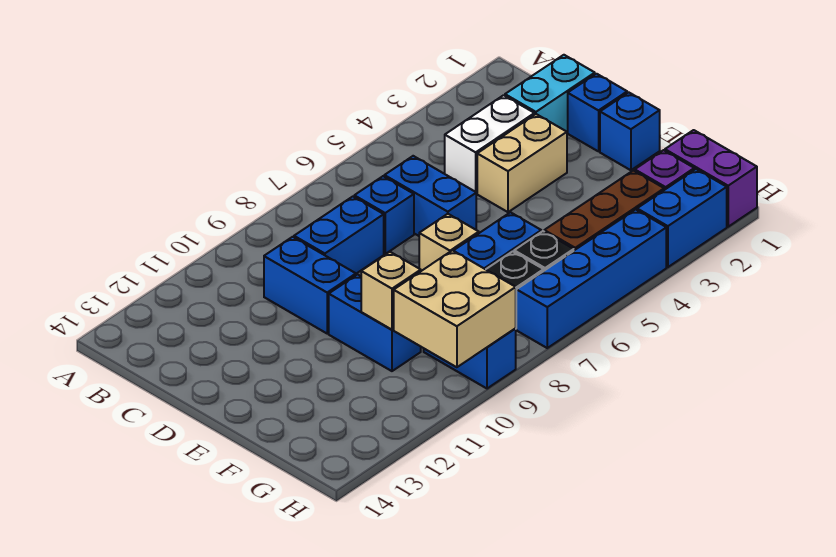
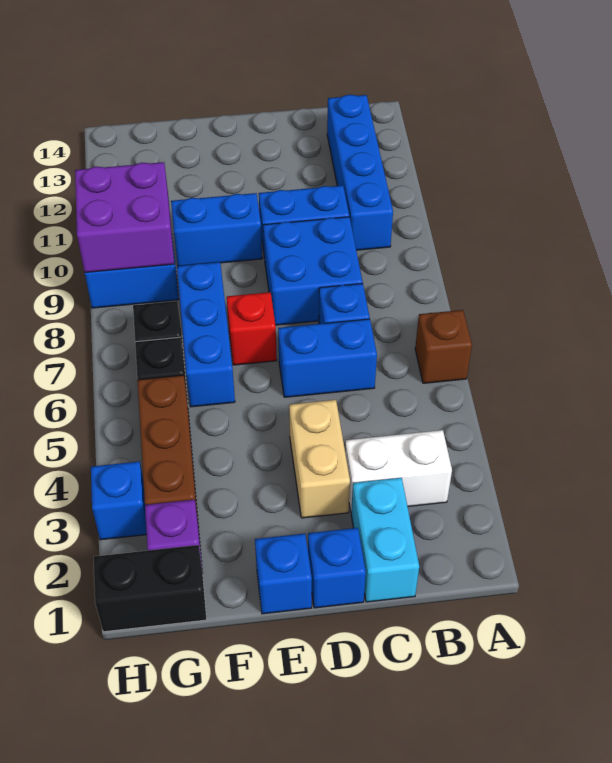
none -> brown brick A6 level 1
white brick C3:C4 level 1 -> white brick B3:C3 level 1
blue brick C8:C9 level 1 -> blue brick C8:D9 level 1
tan brick E7 level 1 -> red brick E7 level 1
tan brick F10 level 2 -> none
purple brick G1:H1 level 1 -> black brick G1:H1 level 1
tan brick G9:H10 level 2 -> purple brick G9:H10 level 2
blue brick H2:H3 level 1 -> blue brick H3 level 1
blue brick H4:H7 level 1 -> blue brick B10:B13 level 1

